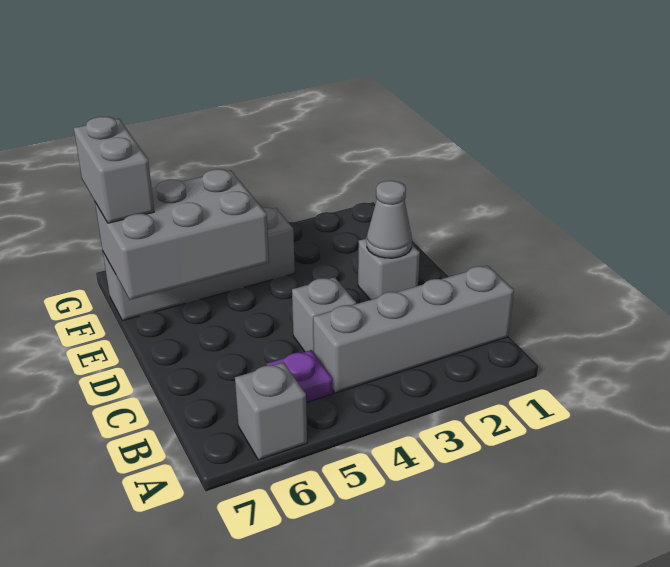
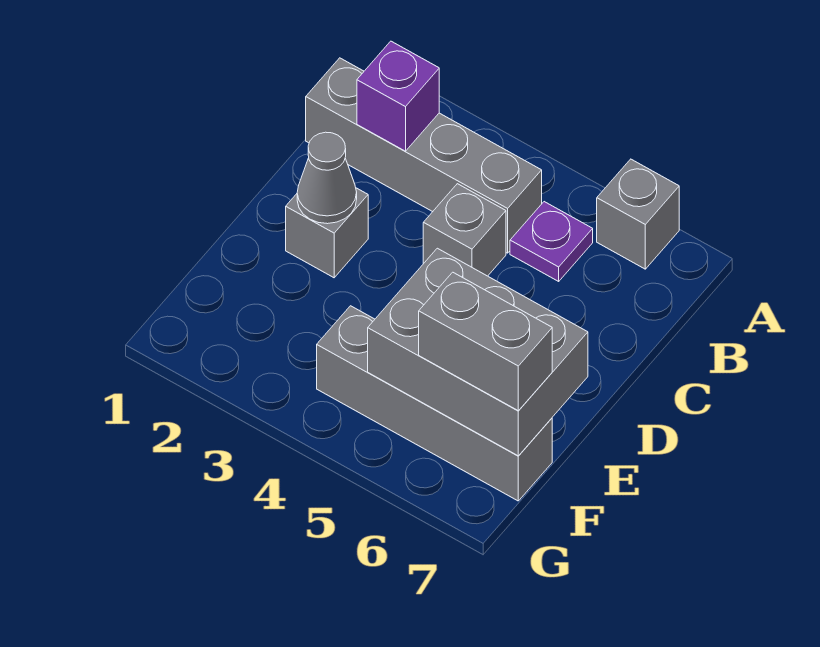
none -> purple brick B2 level 2
grey brick F7:G7 level 3 -> grey brick F6:F7 level 3

